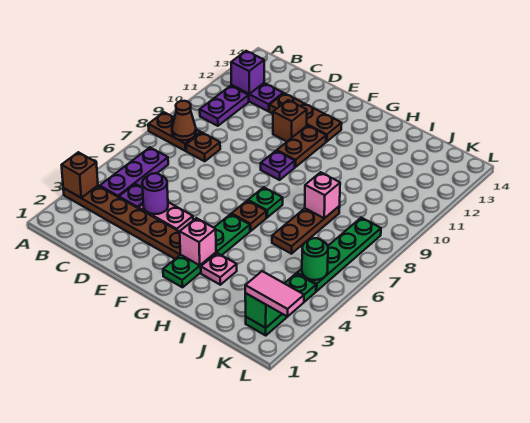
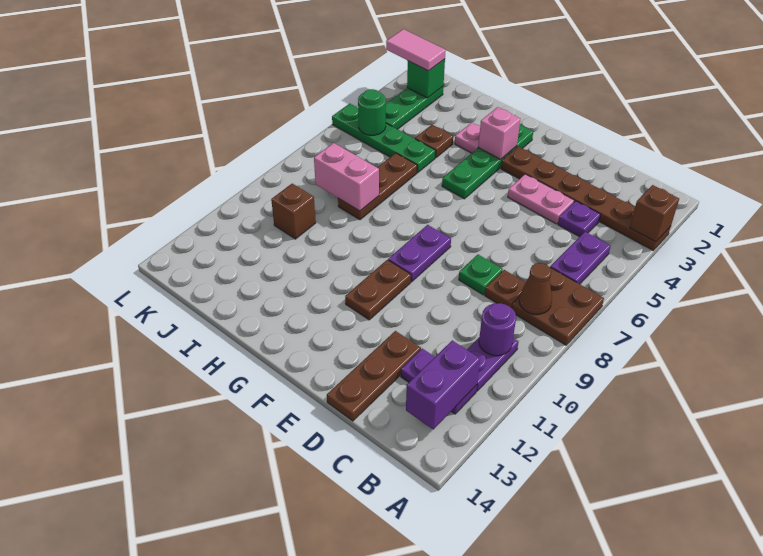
brown plate A8:B8 level 1 -> brown plate A7:B8 level 1
purple plate B4:B6 level 1 -> purple plate B5:B6 level 1
purple brick B12 level 2 -> purple brick B12:B13 level 2
purple round brick D4 level 2 -> purple round brick B10 level 2
brown plate D12:F12 level 1 -> brown plate D12:D14 level 1
brown brick E11 level 1 -> brown brick J10 level 1
purple plate F9 level 1 -> purple plate F8:F9 level 1
brown plate G6 level 1 -> brown plate I4 level 1
green plate G7 level 1 -> green plate D8 level 1
pink brick I8 level 2 -> pink brick I8:J8 level 2
green plate K5:K8 level 1 -> green plate I5:L5 level 1

